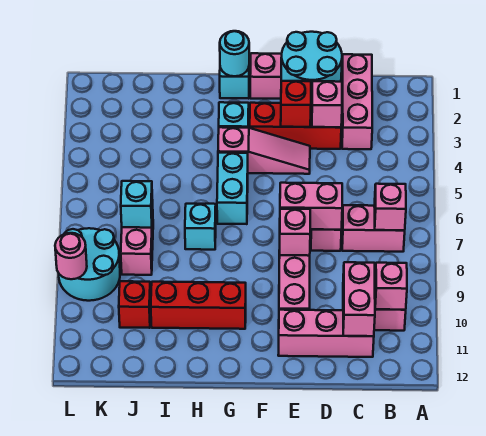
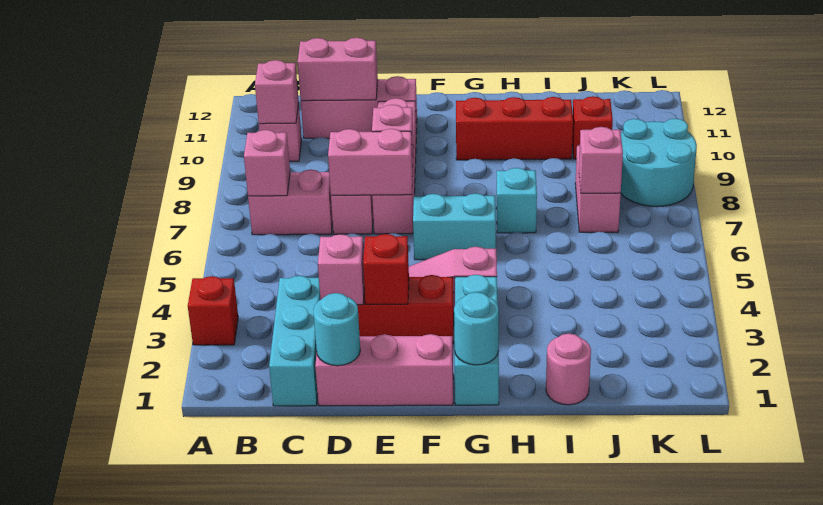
none -> red brick A3 level 1
pink brick C1:C3 level 1 -> cyan brick C1:C3 level 1
pink brick C10:C11 level 2 -> pink brick C11:D11 level 2
cyan round brick D1:E2 level 2 -> cyan round brick D1 level 2
cyan brick G5:G6 level 1 -> cyan brick F6:G6 level 1
cyan brick J7 level 2 -> pink brick J7 level 2
pink round brick L9 level 2 -> pink round brick I1 level 1

